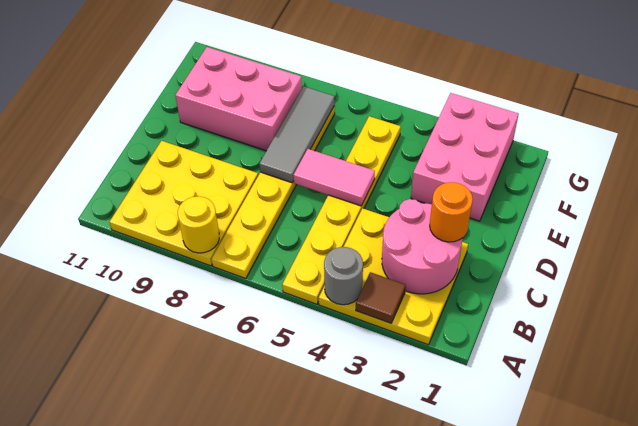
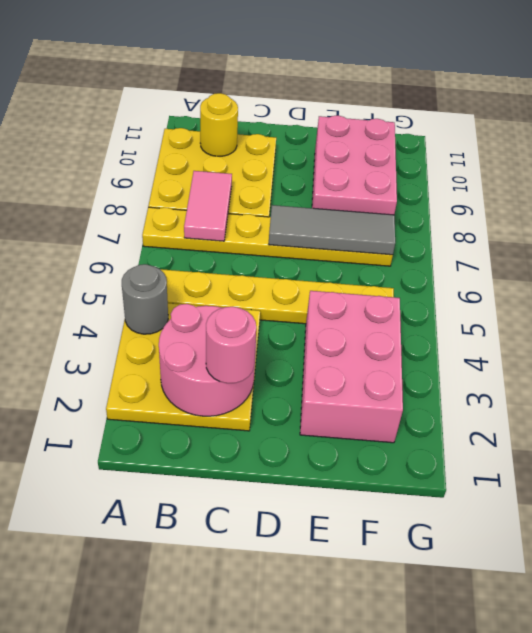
brown tile A3 level 2 -> none
yellow round brick A8 level 2 -> yellow round brick B10 level 2
orange round brick C2 level 3 -> pink round brick C2 level 3
pink tile D5:D6 level 2 -> pink tile B7:B8 level 2
pink brick E2:G3 level 1 -> pink brick E2:F4 level 1

